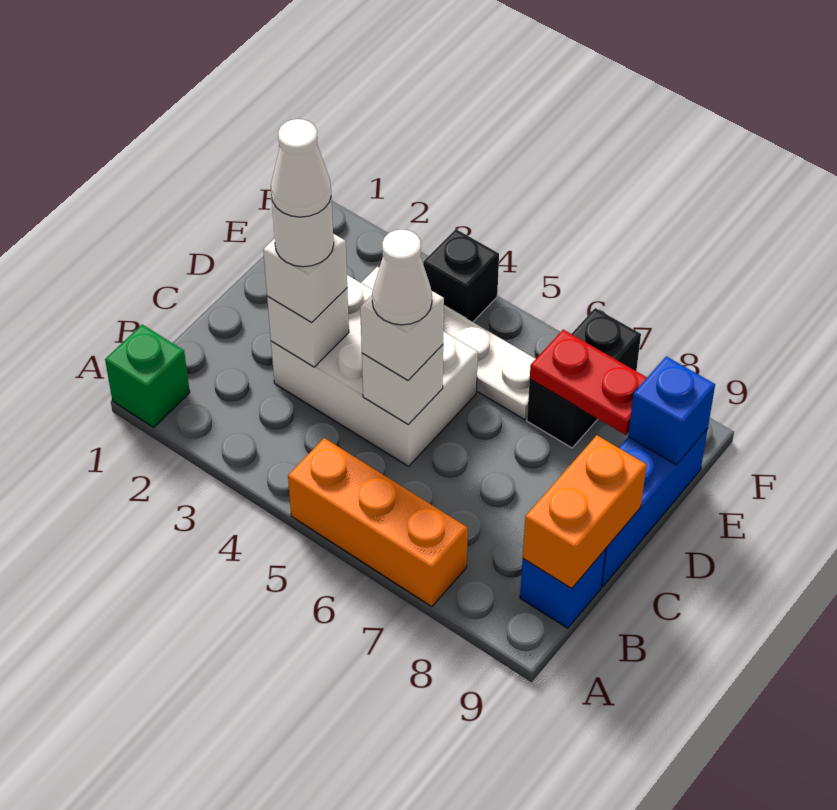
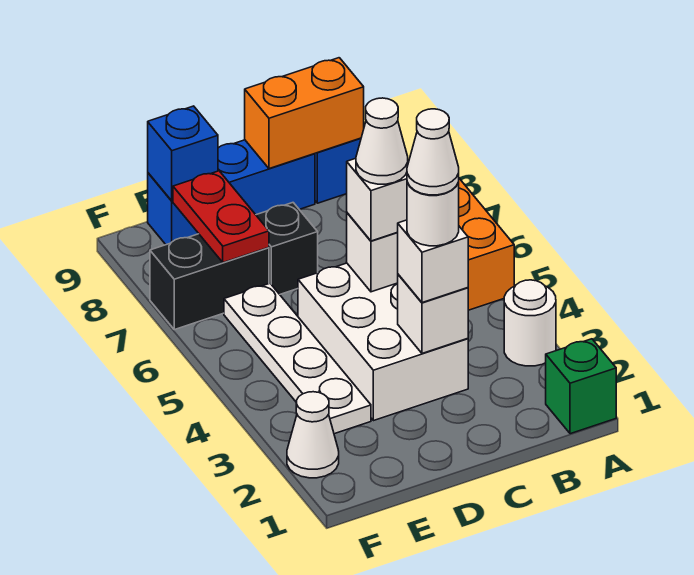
none -> white round brick A3 level 1
none -> white cone F2 level 1
black brick F4 level 1 -> black brick D7 level 1

